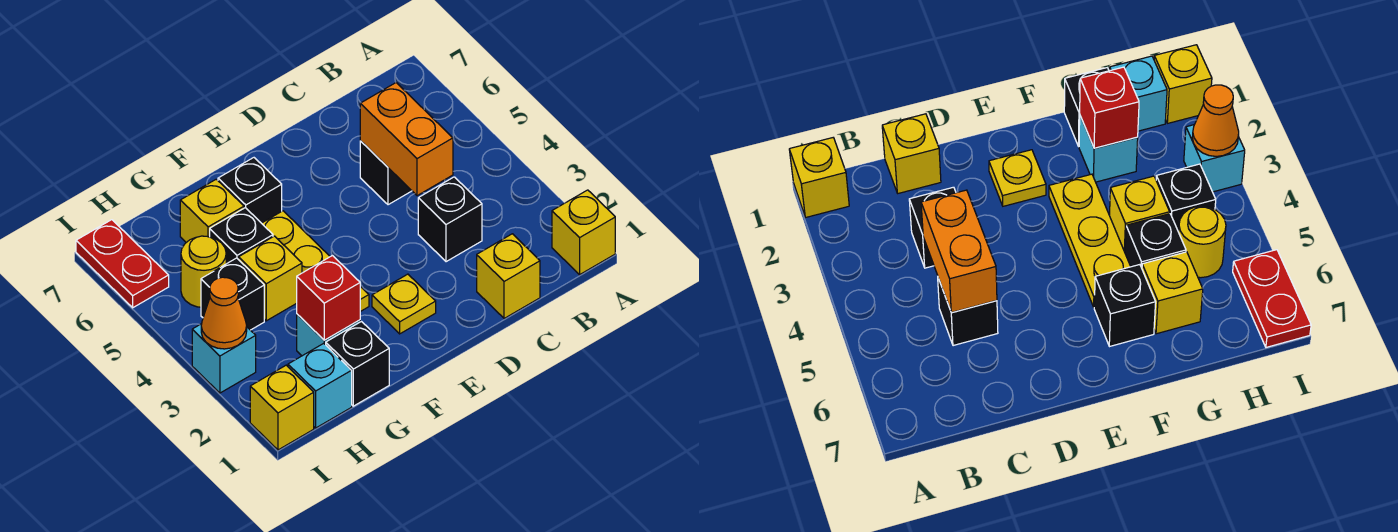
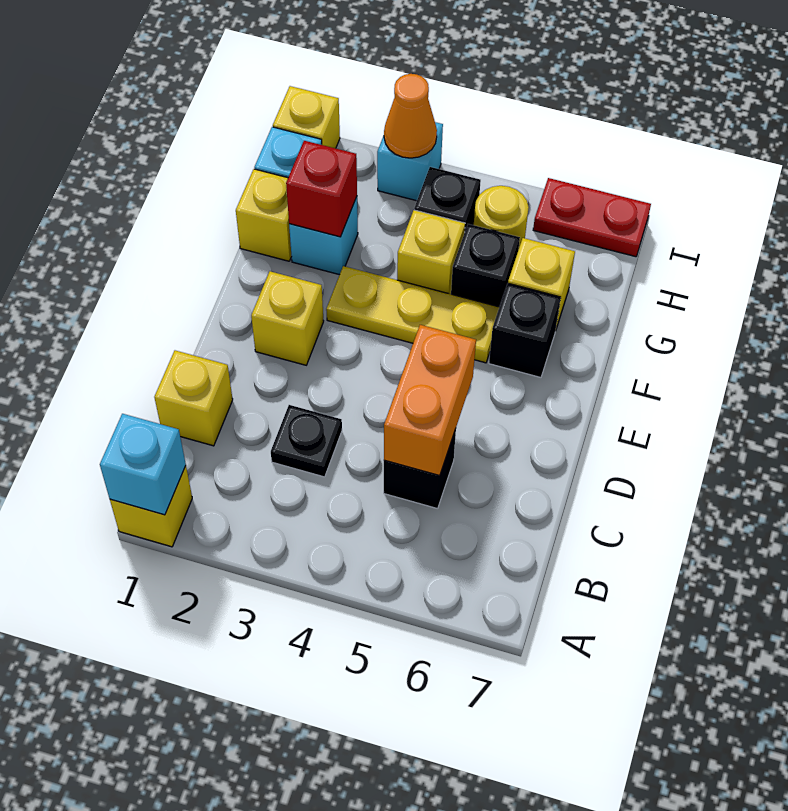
none -> cyan brick A1 level 2
black brick C3 level 1 -> black plate C3 level 1
orange brick C4:C5 level 2 -> orange brick C5:D5 level 2
yellow plate E2 level 1 -> yellow brick E2 level 1
black brick G1 level 1 -> yellow brick G1 level 1

